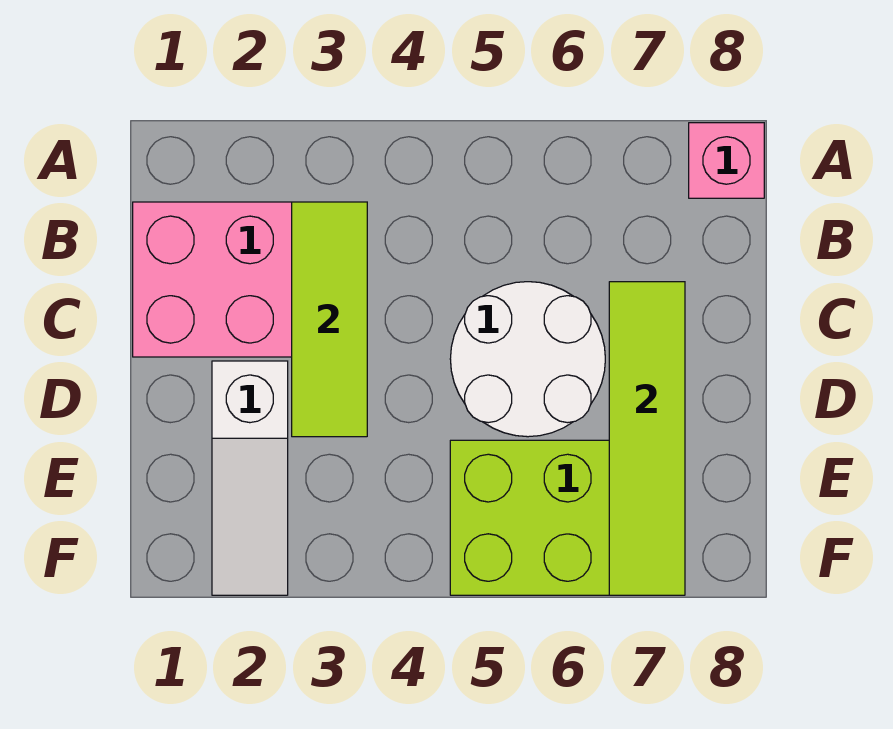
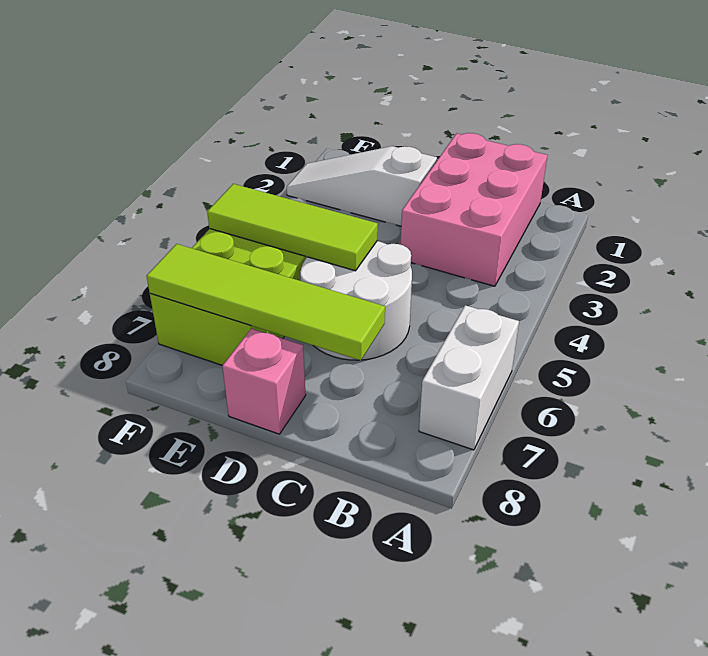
none -> white brick A6:A7 level 1
pink brick A8 level 1 -> pink brick D8 level 1
lime tile B3:D3 level 2 -> lime tile D5:F5 level 2

